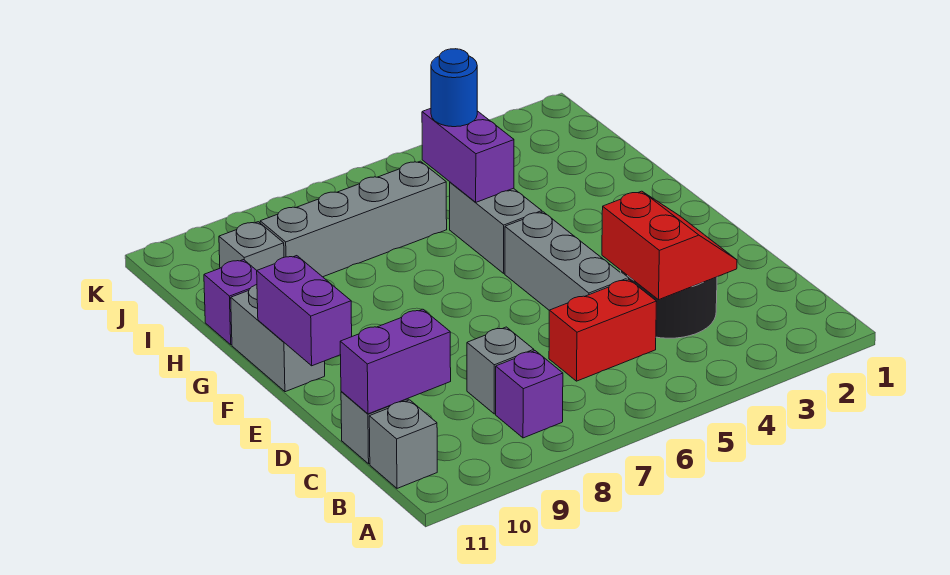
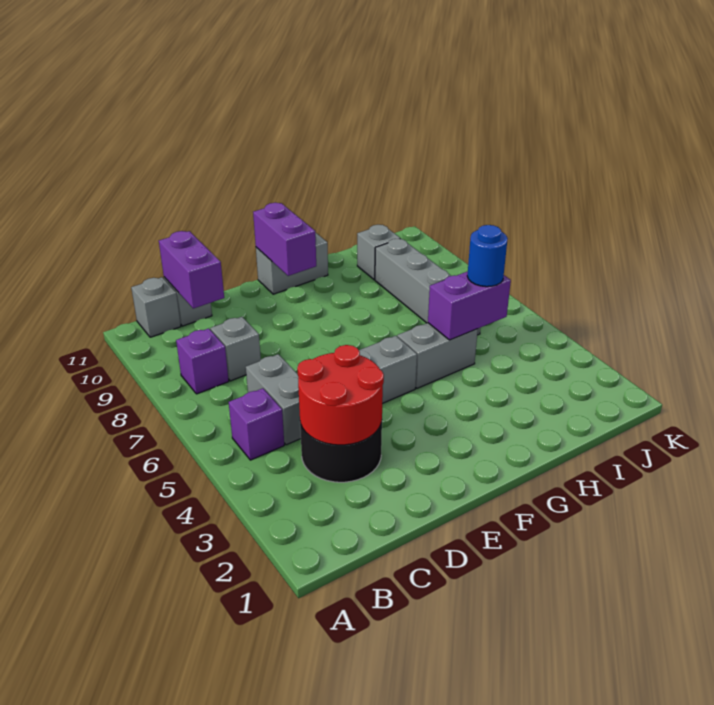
red slope C3:D4 level 2 top 4 -> red round brick C3:D4 level 2
red brick C5:C6 level 1 -> grey brick C5:C6 level 1
purple brick E11:F11 level 2 -> purple brick F10:F11 level 2
purple brick H11 level 1 -> purple brick B5 level 1

